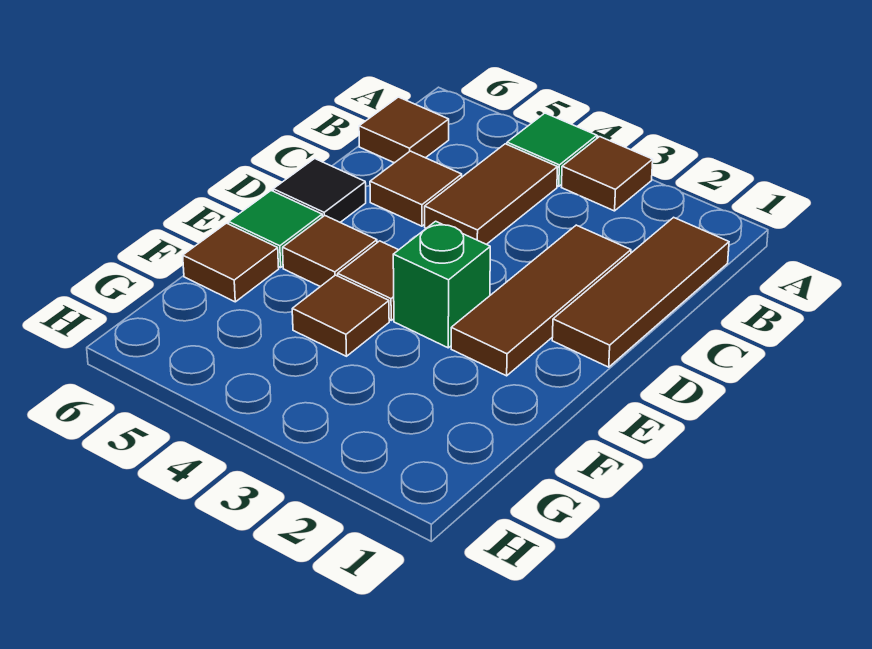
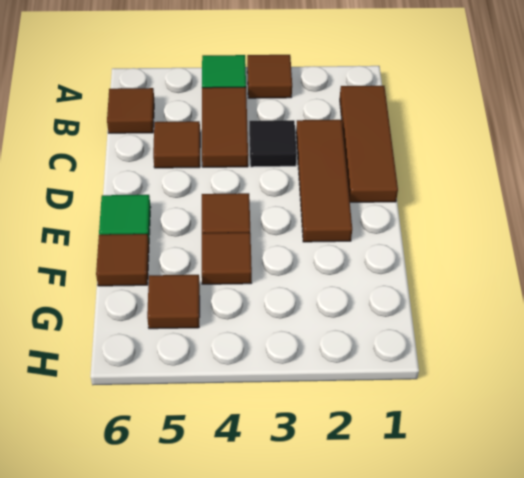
black tile D6 level 1 -> black tile C3 level 1
green brick E3 level 1 -> none
brown tile E5 level 1 -> brown tile G5 level 1

